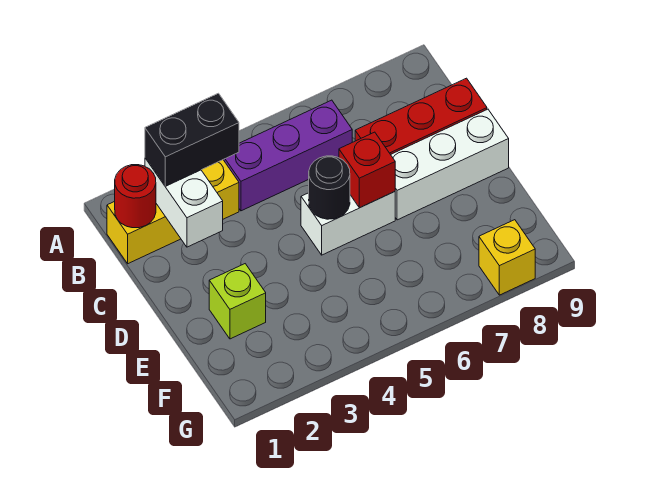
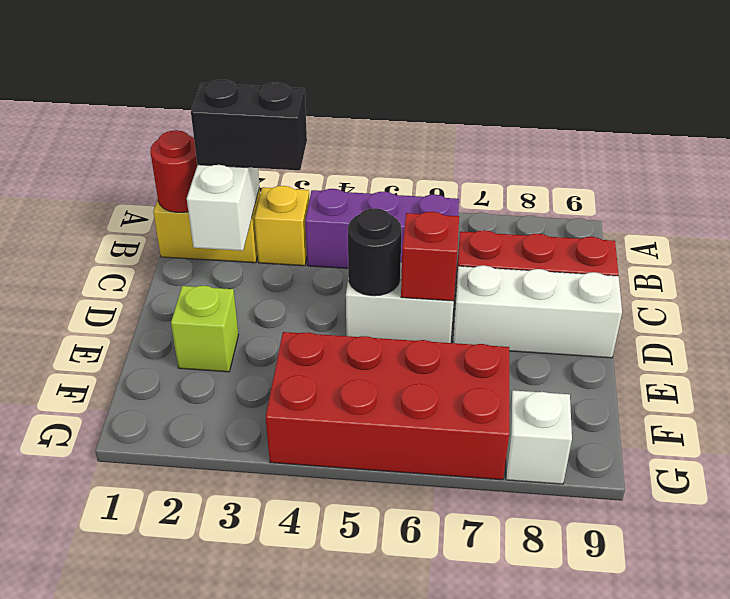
none -> red brick F4:G7 level 1
yellow brick G8 level 1 -> white brick G8 level 1

